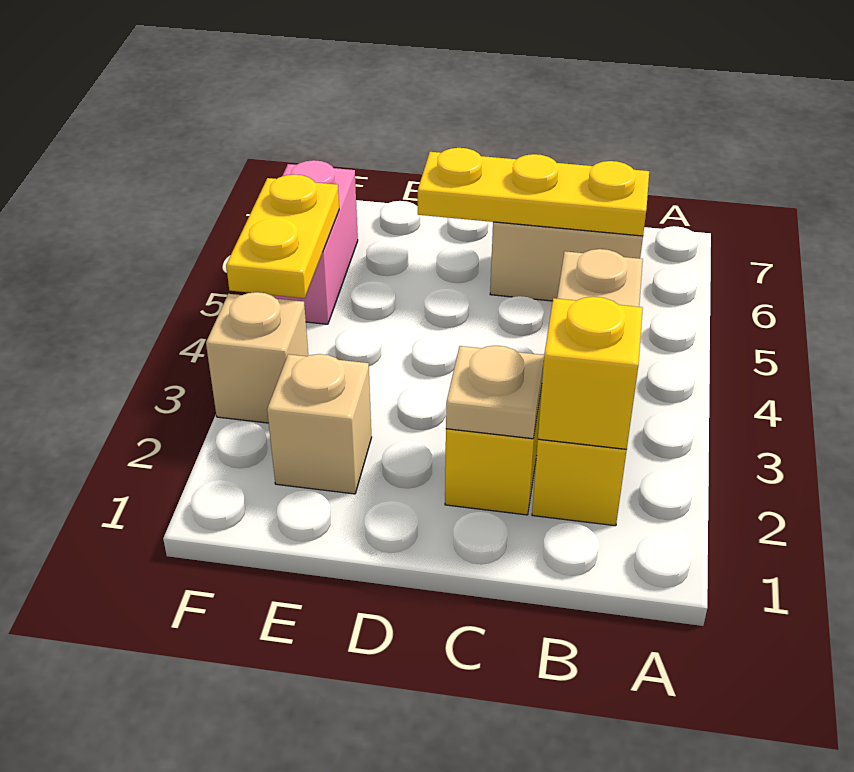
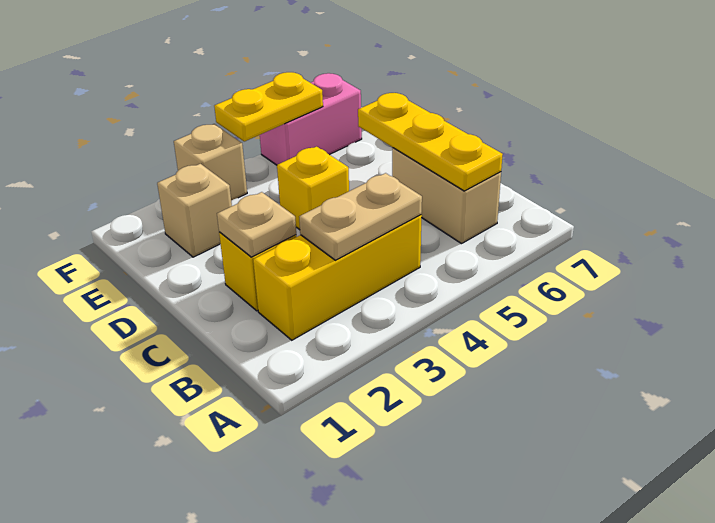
yellow brick B2 level 2 -> yellow brick D4 level 1

